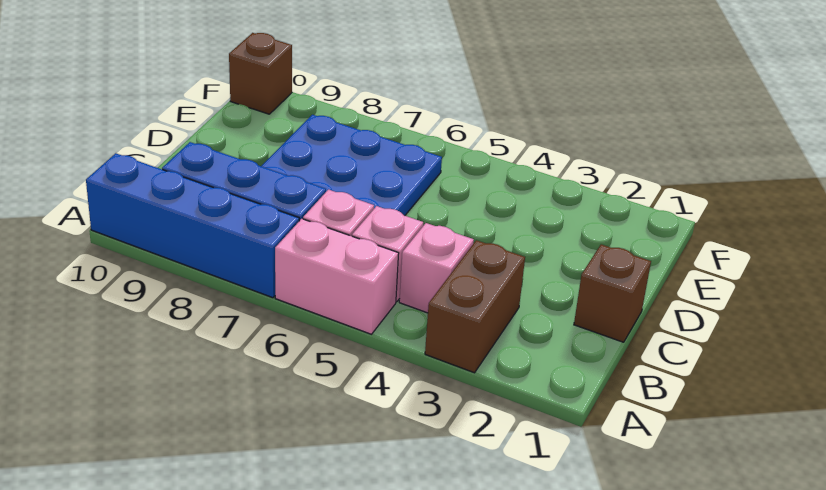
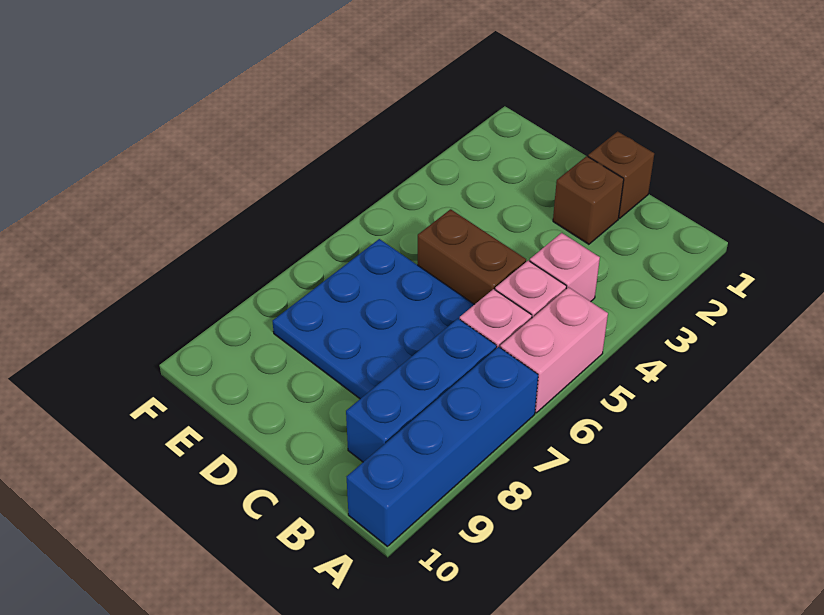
brown brick A3:B3 level 1 -> brown brick C5:D5 level 1
brown brick F10 level 1 -> brown brick C2 level 1

